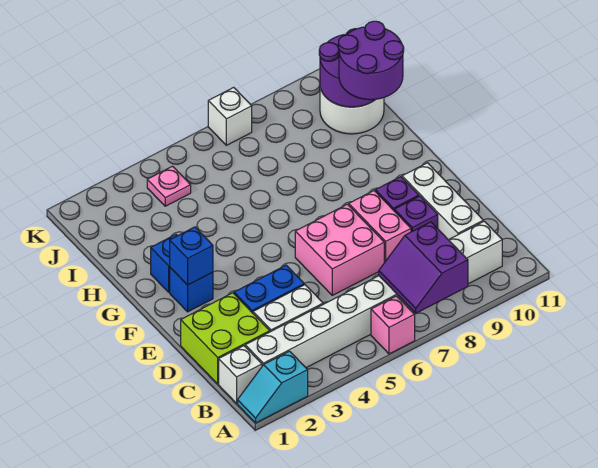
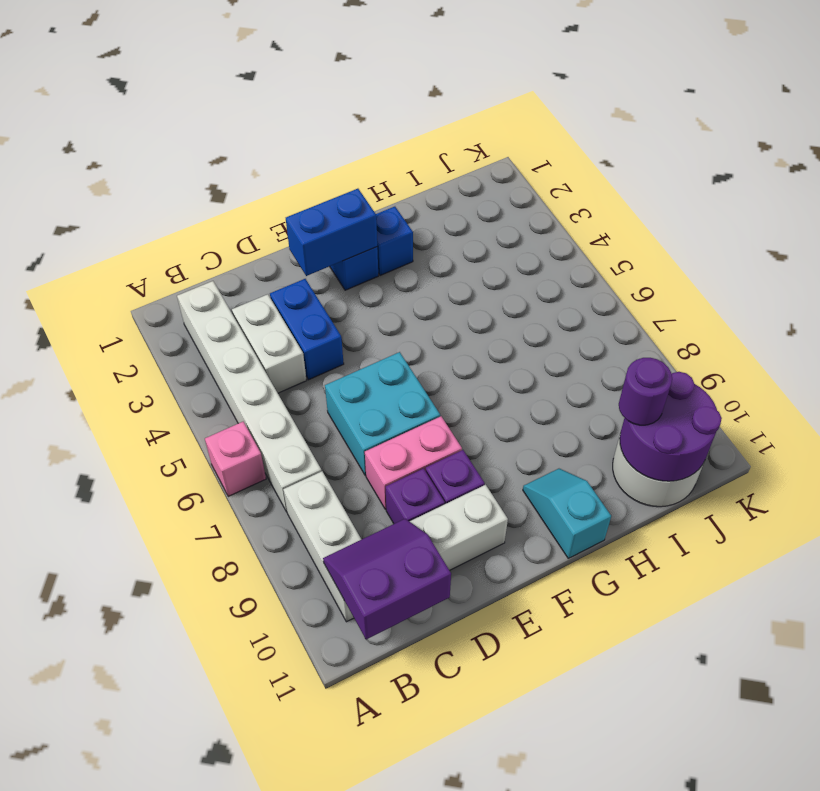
cyan slope A1:A2 level 1 top 2 -> cyan slope G10:G11 level 1 top 11
purple slope A7:B8 level 2 top 8 -> purple slope B10:C11 level 2 top 11
white brick B1 level 1 -> none
lime brick C1:D2 level 1 -> none
pink brick D6:E7 level 1 -> cyan brick D6:E7 level 1
blue brick F2 level 2 -> blue brick E2:F2 level 2
purple round brick H10:I11 level 3 -> purple round brick I10 level 3
pink plate J4 level 1 -> none
white brick K7 level 1 -> none

